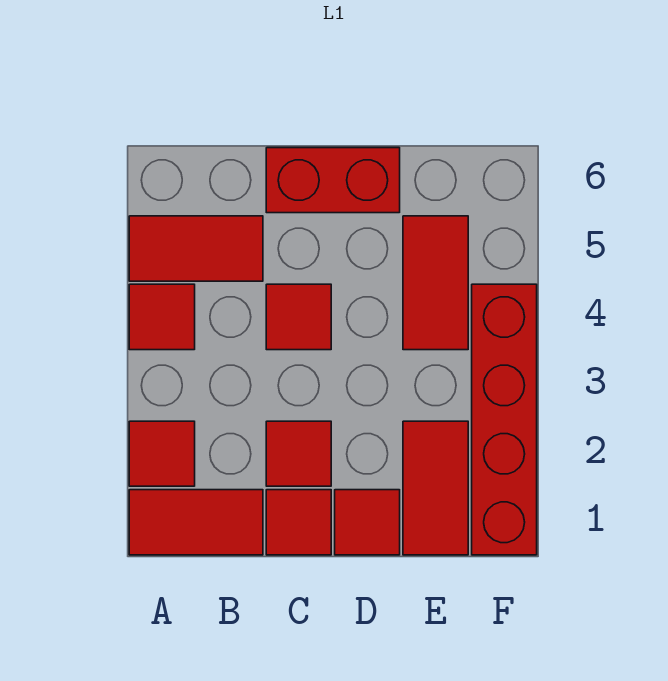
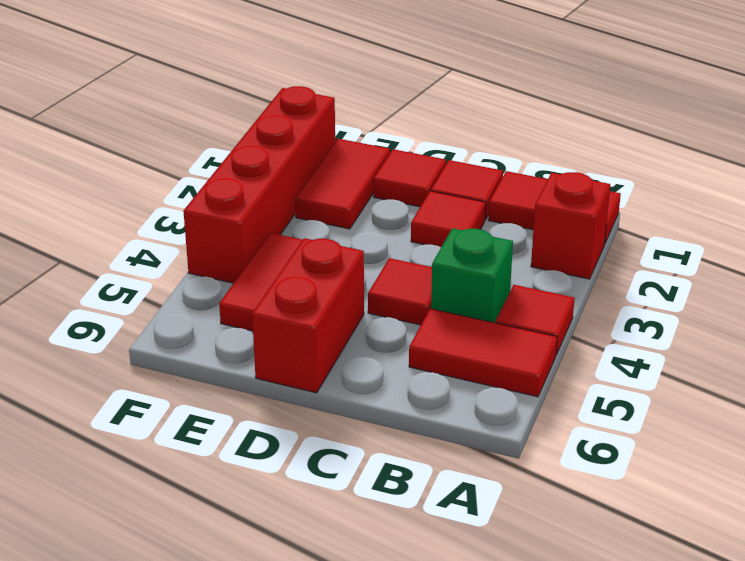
red tile A2 level 1 -> red brick A2 level 1
none -> green brick B4 level 1
red brick C6:D6 level 1 -> red brick D5:D6 level 1

